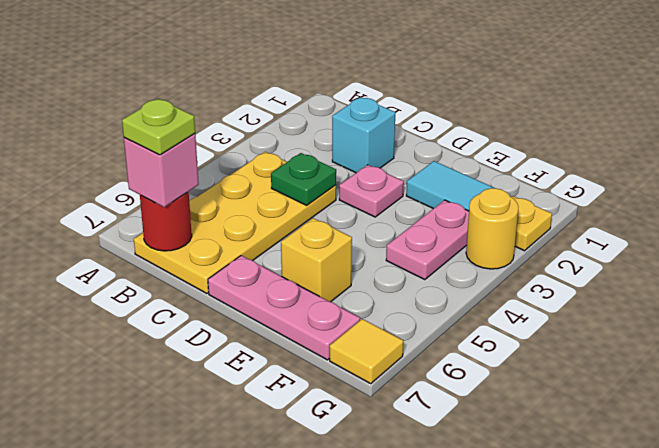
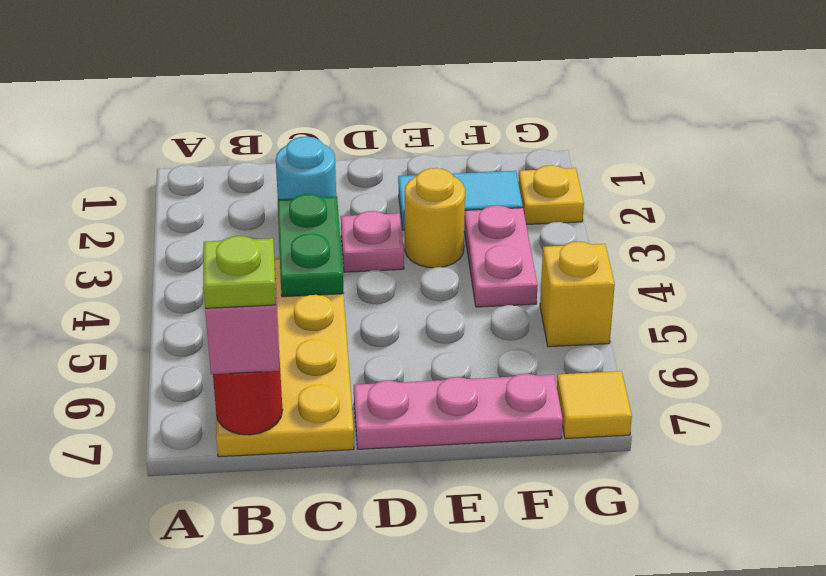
cyan brick C2 level 1 -> cyan round brick C2 level 1
green plate C4 level 2 -> green plate C3:C4 level 2
yellow brick E6 level 1 -> yellow brick G5 level 1
yellow round brick G3 level 1 -> yellow round brick E3 level 1

